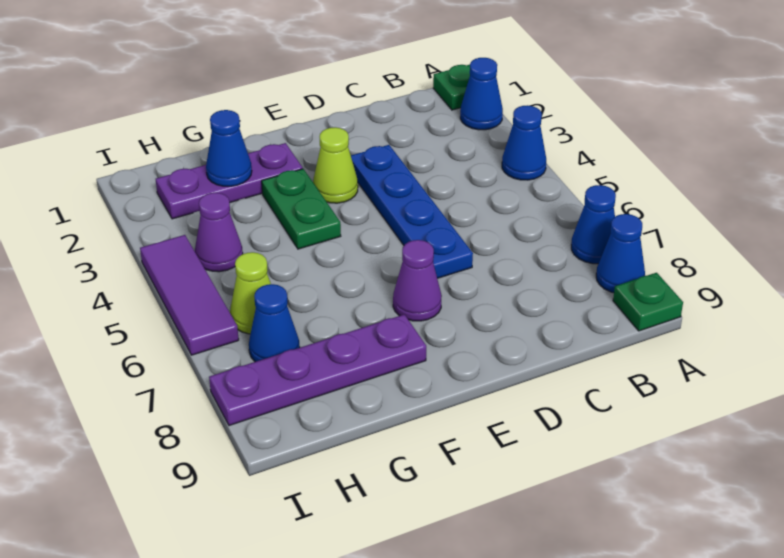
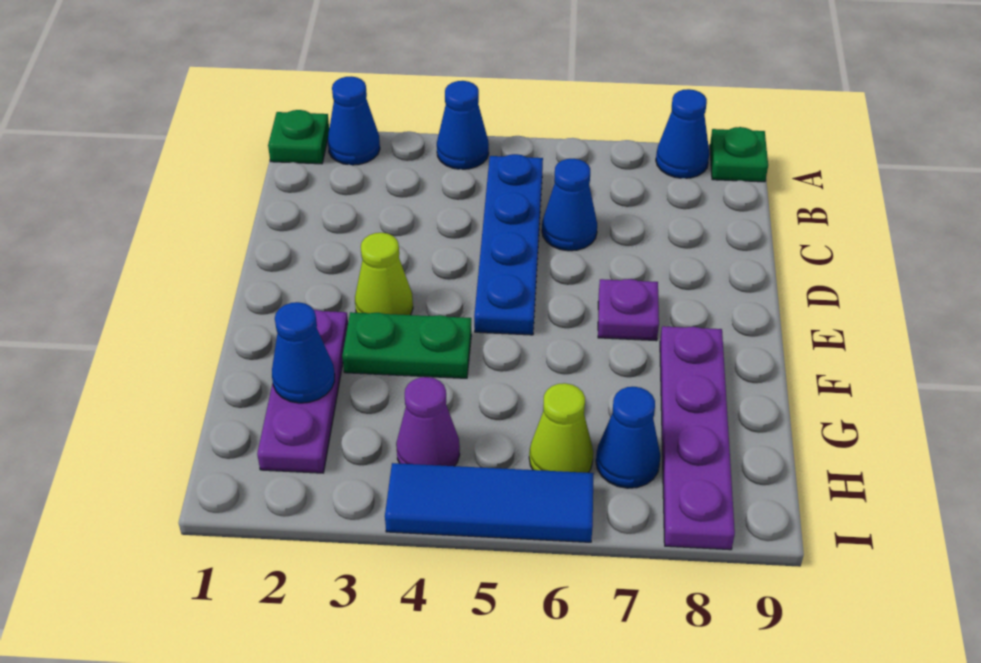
blue cone A7 level 1 -> blue cone C6 level 1
blue plate D3:D6 level 1 -> blue plate B5:E5 level 1
purple cone E7 level 1 -> purple plate E7 level 1
purple tile I4:I6 level 1 -> blue tile I4:I6 level 1

